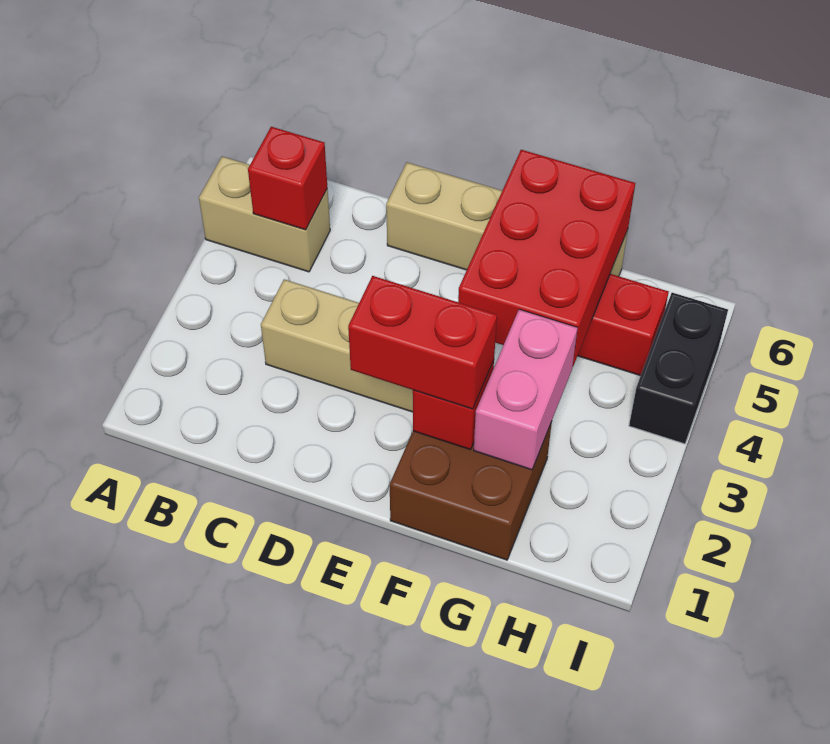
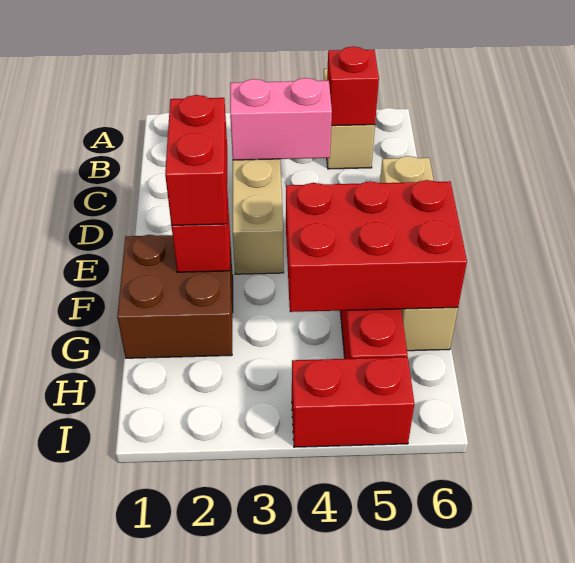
pink brick G2:G3 level 2 -> pink brick C3:C4 level 2
black brick I4:I5 level 1 -> red brick I4:I5 level 1

